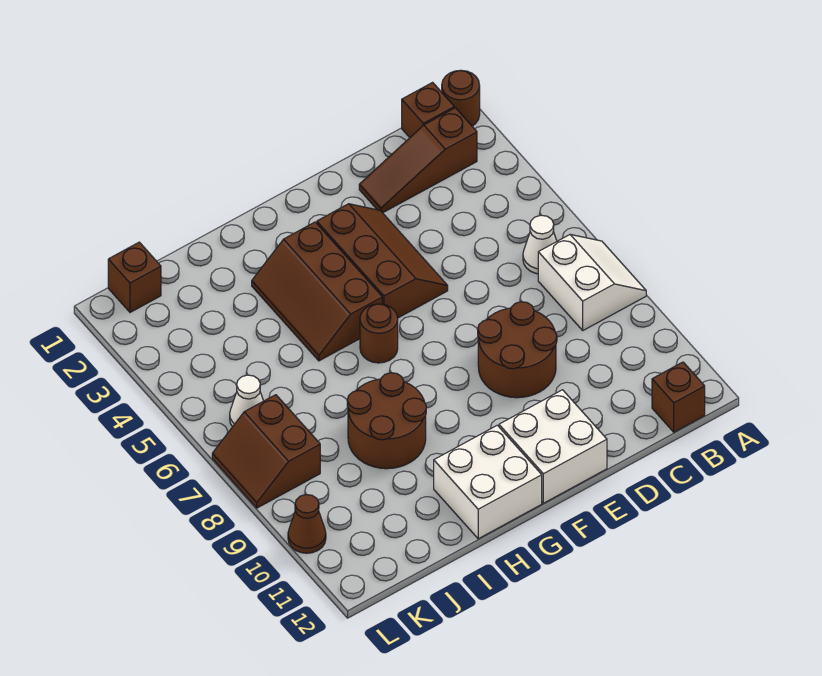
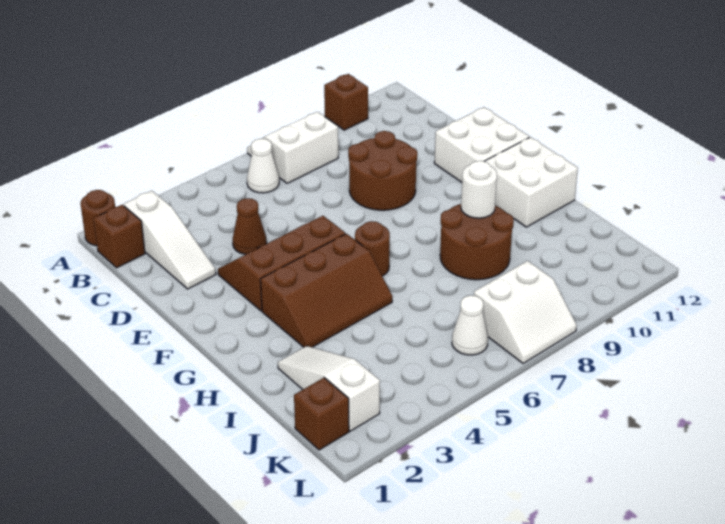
brown slope B2:D2 level 1 top B -> white slope B2:D2 level 1 top B
brown brick B12 level 1 -> brown brick A10 level 1
none -> white round brick H9 level 2
none -> white slope I2:K2 level 1 top K
brown slope K7:L8 level 1 top K -> white slope K7:L8 level 1 top K
brown cone L10 level 1 -> brown cone D4 level 1

